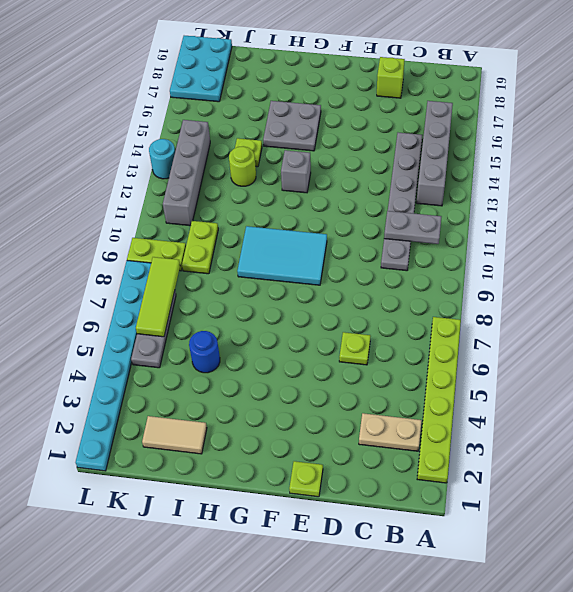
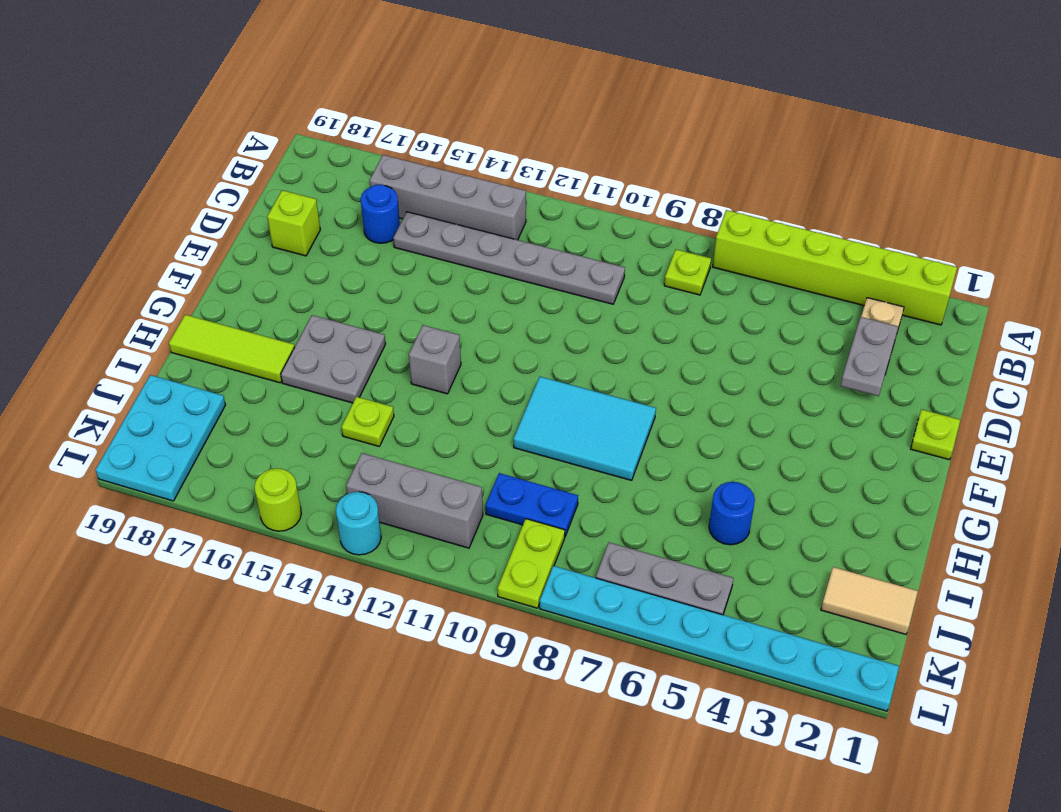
lime plate A2:A7 level 1 -> lime brick A2:A7 level 1
grey plate B11:C11 level 2 -> grey plate C3:D3 level 2
none -> blue round brick C16 level 1
lime plate D6 level 1 -> lime plate B8 level 1
cyan tile F9:H10 level 1 -> cyan tile G8:H10 level 1
tan tile I2:J2 level 1 -> tan tile J1:J2 level 1
lime round brick I13 level 1 -> lime round brick L15 level 1
lime plate J9:J10 level 1 -> blue plate J9:J10 level 1
lime tile K6:K8 level 2 -> lime tile H17:H19 level 1
grey brick K11:K14 level 1 -> grey brick K11:K13 level 1
cyan plate K17:L19 level 1 -> cyan plate J18:L19 level 1

